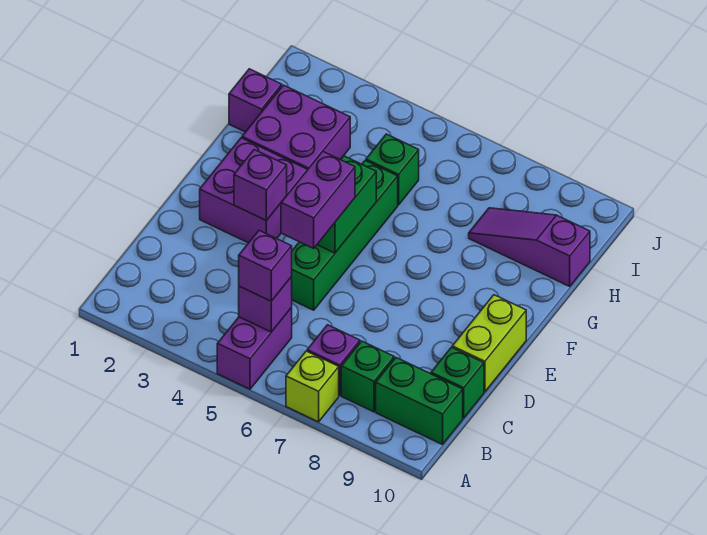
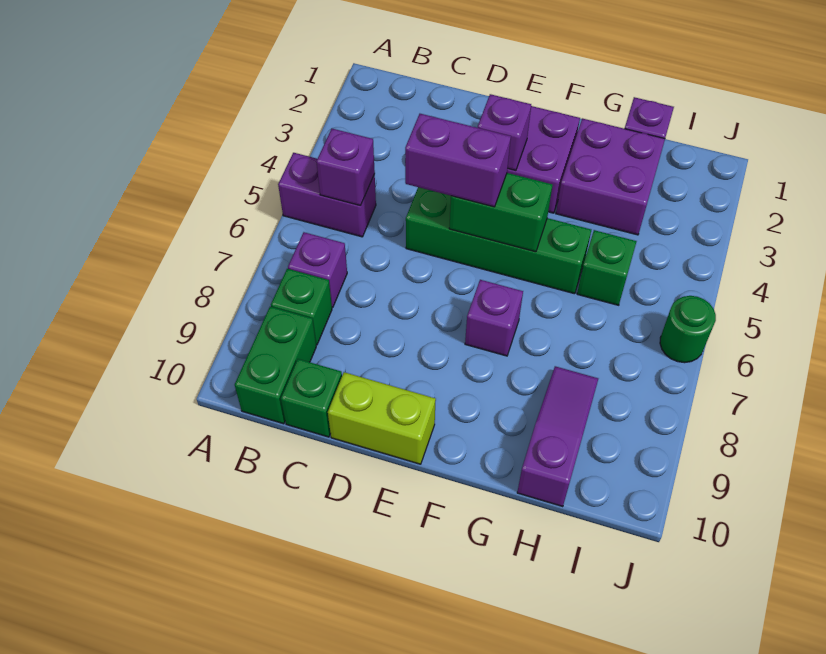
lime brick A7 level 1 -> none
purple brick B5 level 3 -> purple brick F7 level 1
none -> green round brick J6 level 1

